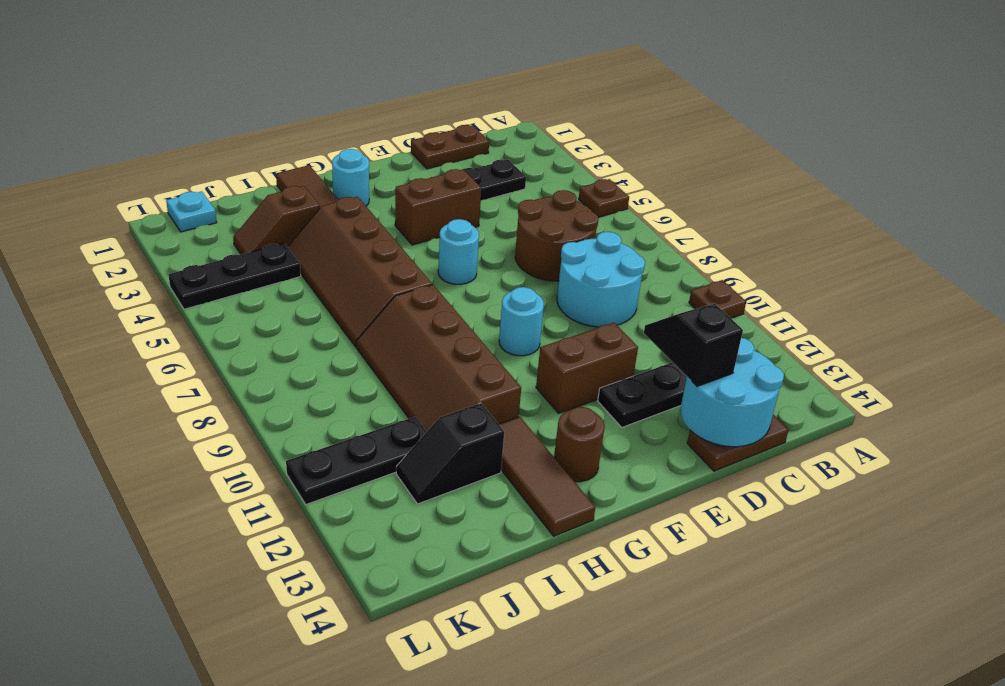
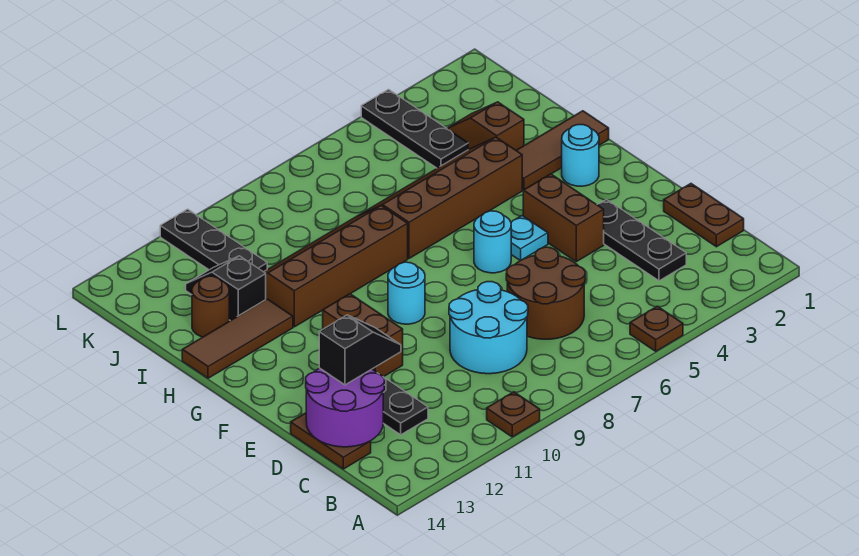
cyan round brick C13:D14 level 2 -> purple round brick C13:D14 level 2
brown round brick G13 level 1 -> brown round brick I13 level 1
cyan plate K1 level 1 -> cyan plate F5 level 1

